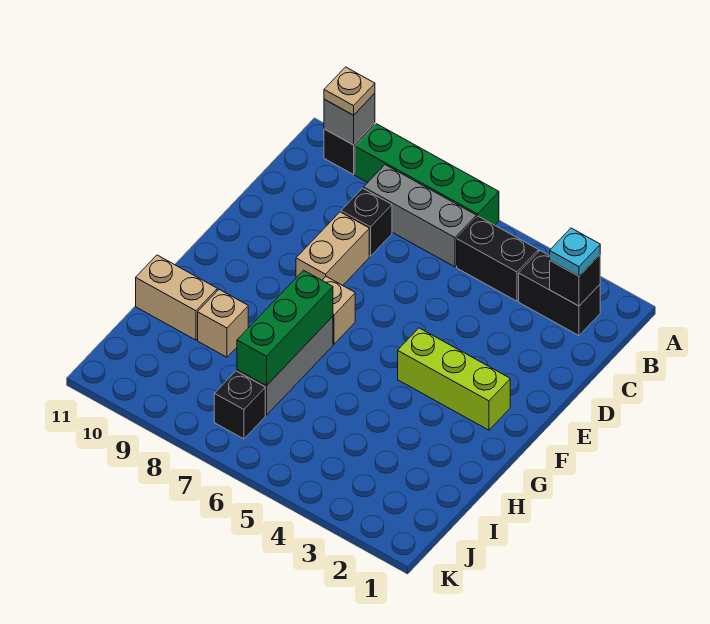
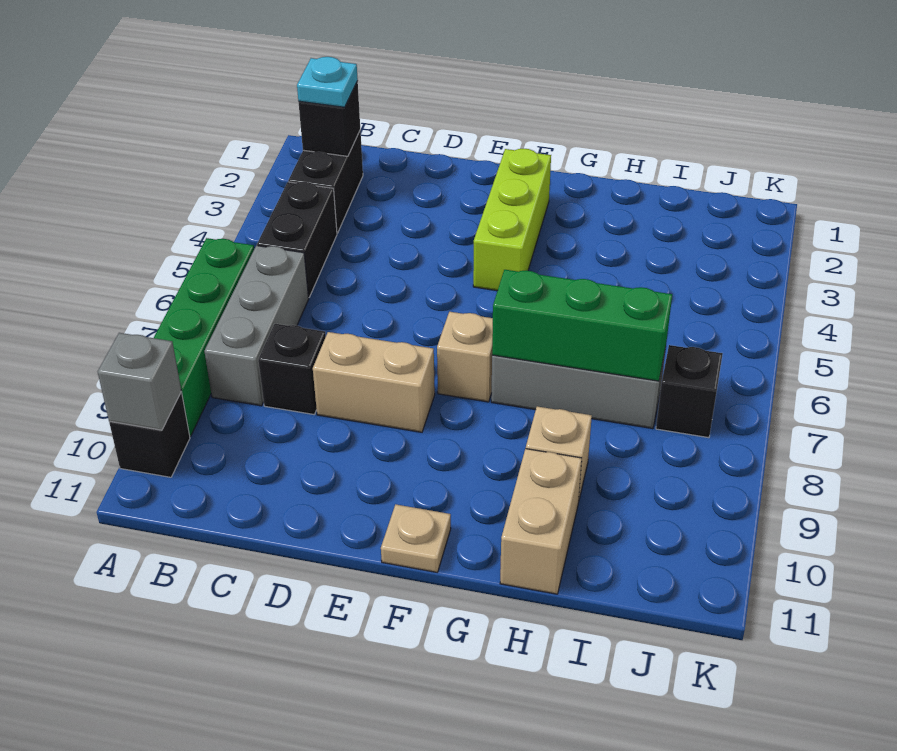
tan plate A10 level 3 -> tan plate F11 level 1

